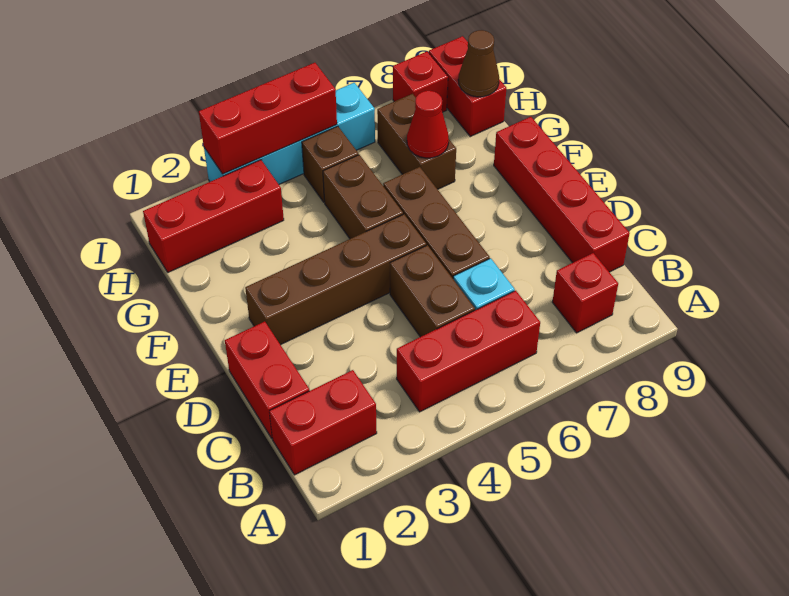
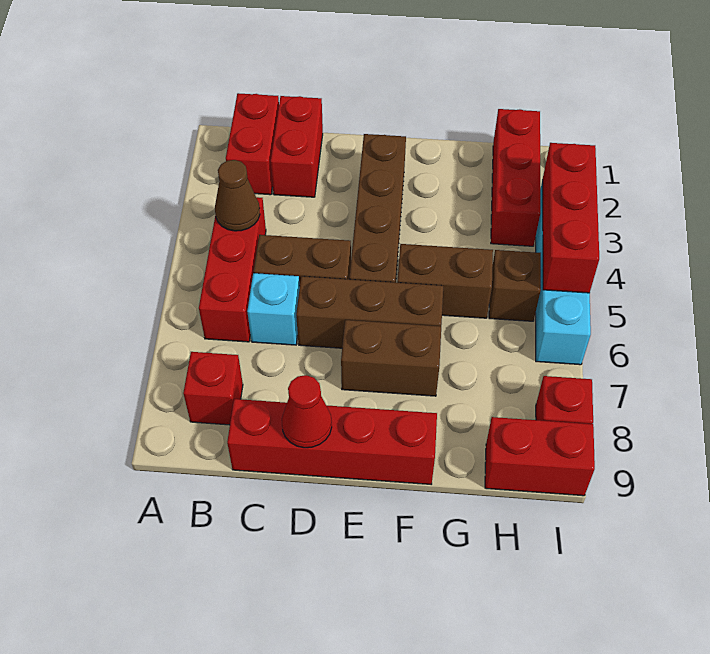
red brick C1:D1 level 1 -> red brick C1:C2 level 1
brown brick G7:H7 level 1 -> brown brick E7:F7 level 1
red cone G7 level 2 -> red cone D9 level 2
brown cone H9 level 2 -> brown cone B4 level 2

